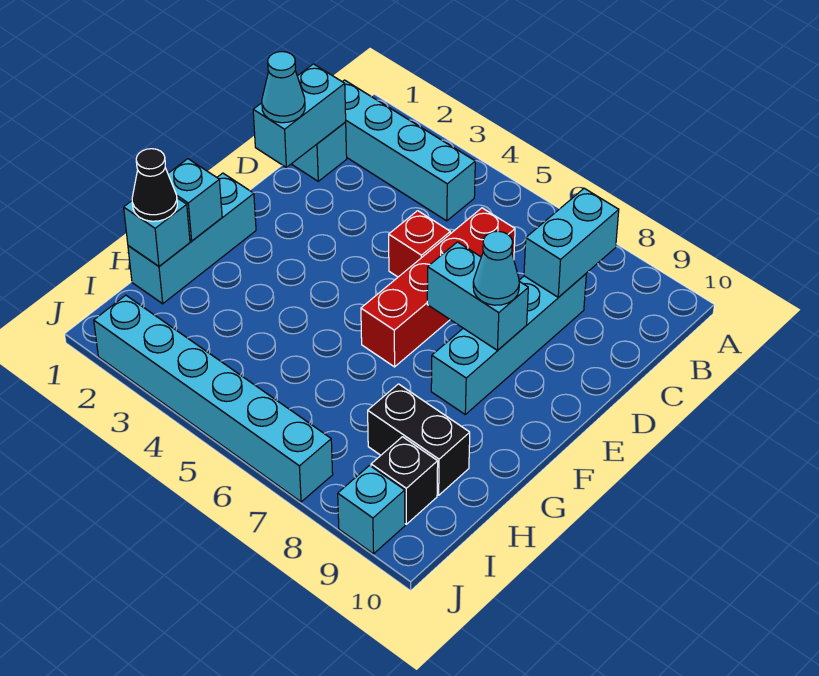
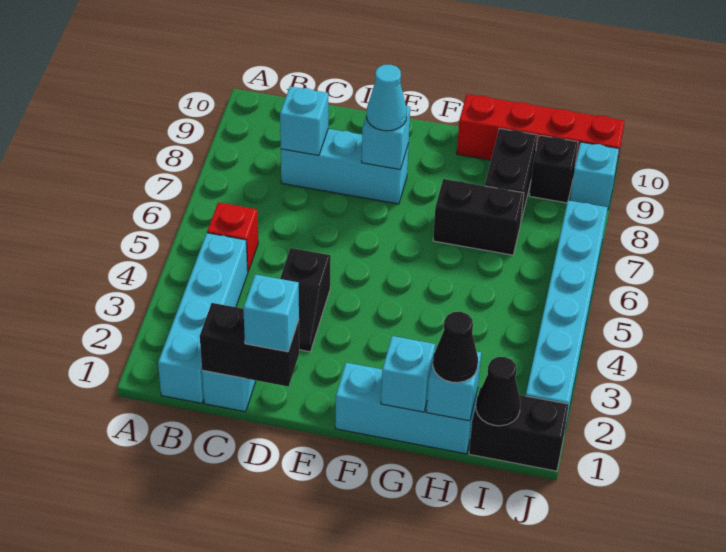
cyan brick B8:C8 level 2 -> cyan brick C8 level 2
cyan brick C1:D1 level 2 -> black brick C1:D1 level 2
red brick C6:F6 level 1 -> red brick G10:J10 level 1
cyan brick C8:F8 level 1 -> cyan brick C8:E8 level 1
cyan cone D1 level 3 -> cyan brick D1 level 3
none -> black slope D3:D4 level 1 top 4
red brick D5 level 1 -> red brick B5 level 1
cyan brick E7:E8 level 2 -> cyan brick E8 level 2
none -> black brick G7:H7 level 1
none -> black brick I1:J1 level 1
none -> black cone I1 level 2

